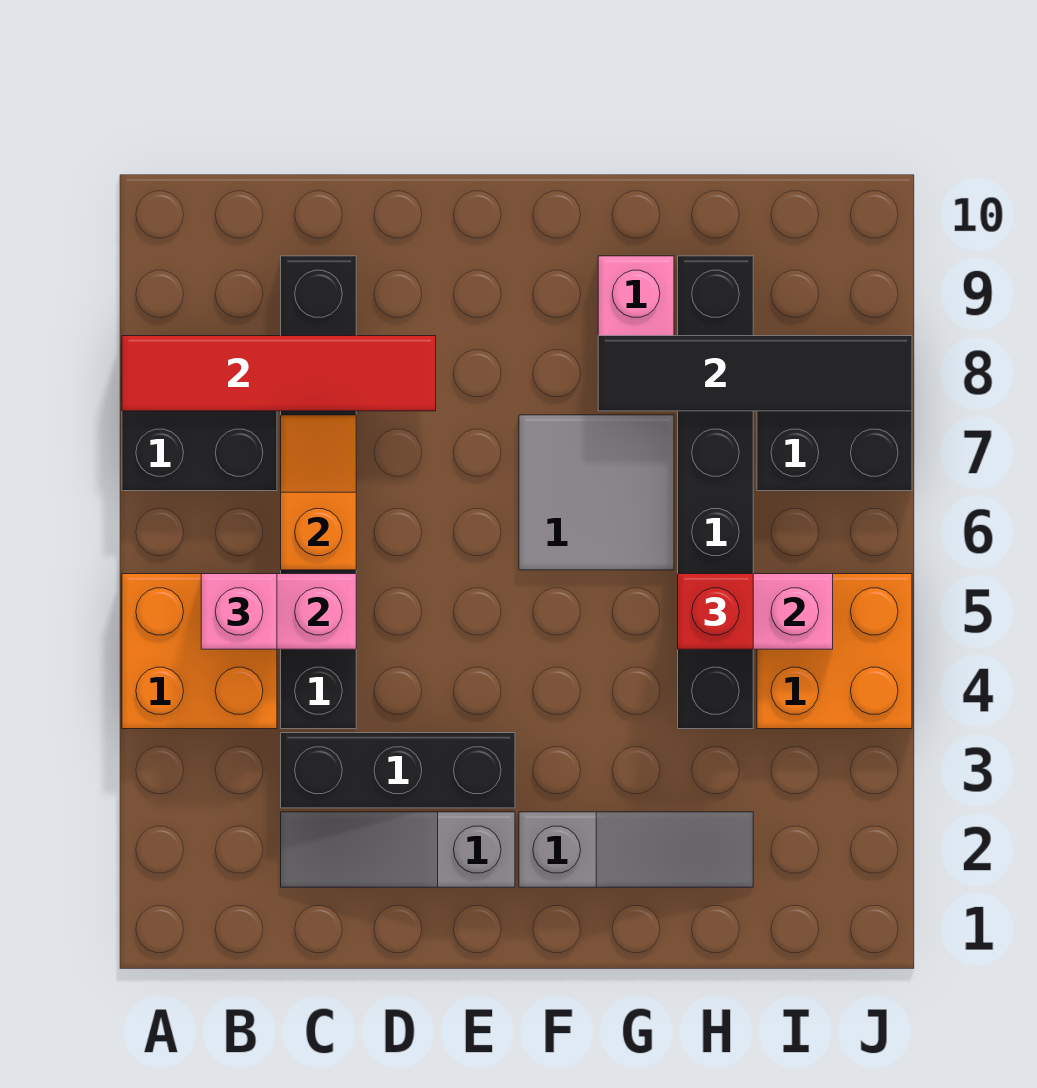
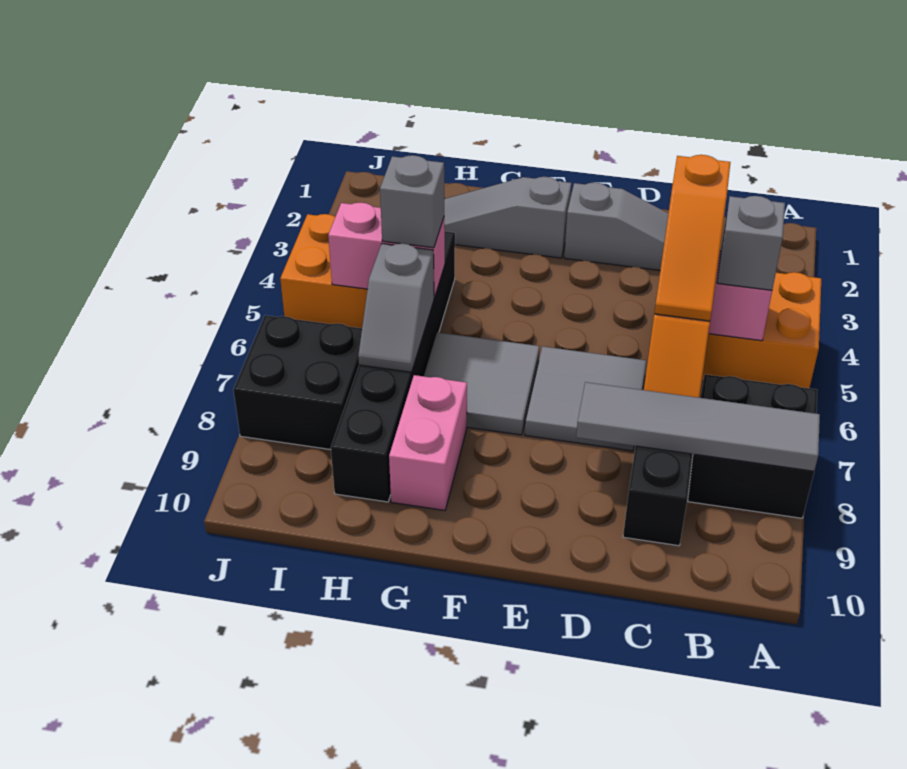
red tile A8:D8 level 2 -> grey tile A8:D8 level 2
pink brick B5 level 3 -> grey brick B5 level 3
black brick C3:E3 level 1 -> none
none -> orange slope C4:C6 level 3 top 4
none -> grey tile D6:E7 level 1
black tile G8:J8 level 2 -> none
red brick H5 level 3 -> grey brick H5 level 3
none -> grey slope H6:H7 level 2 top 6

